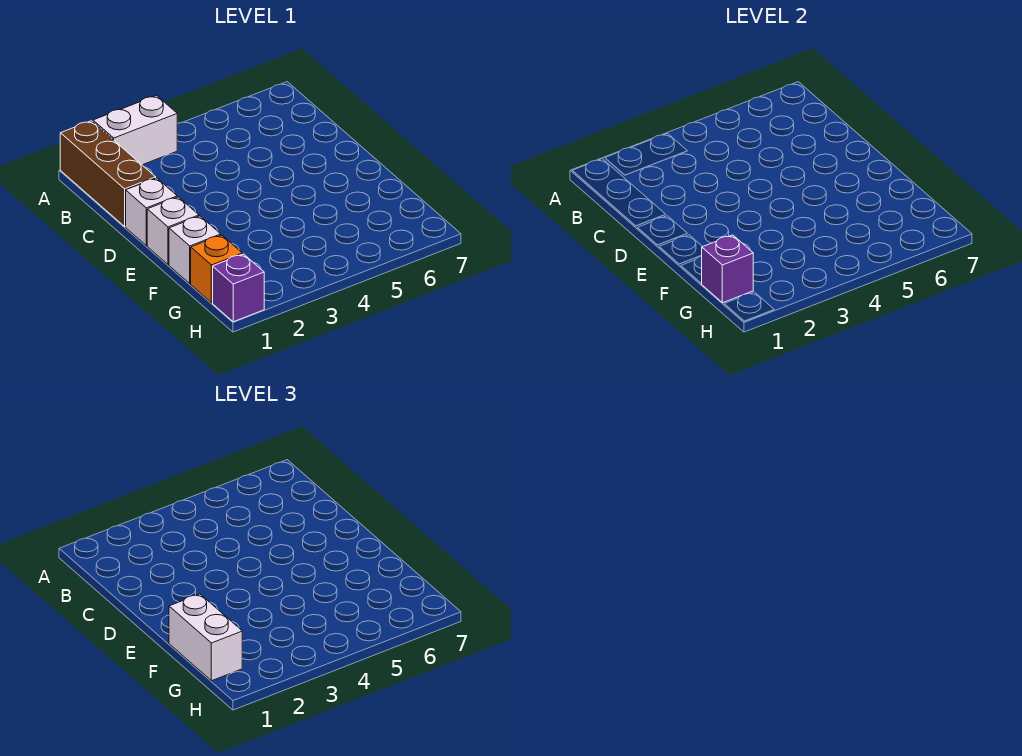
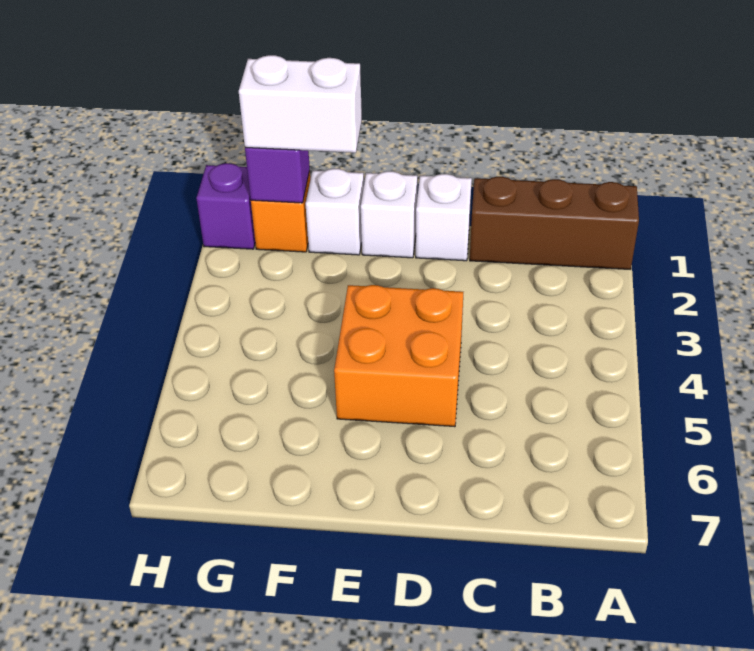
white brick A2:A3 level 1 -> none
none -> orange brick D4:E5 level 1

